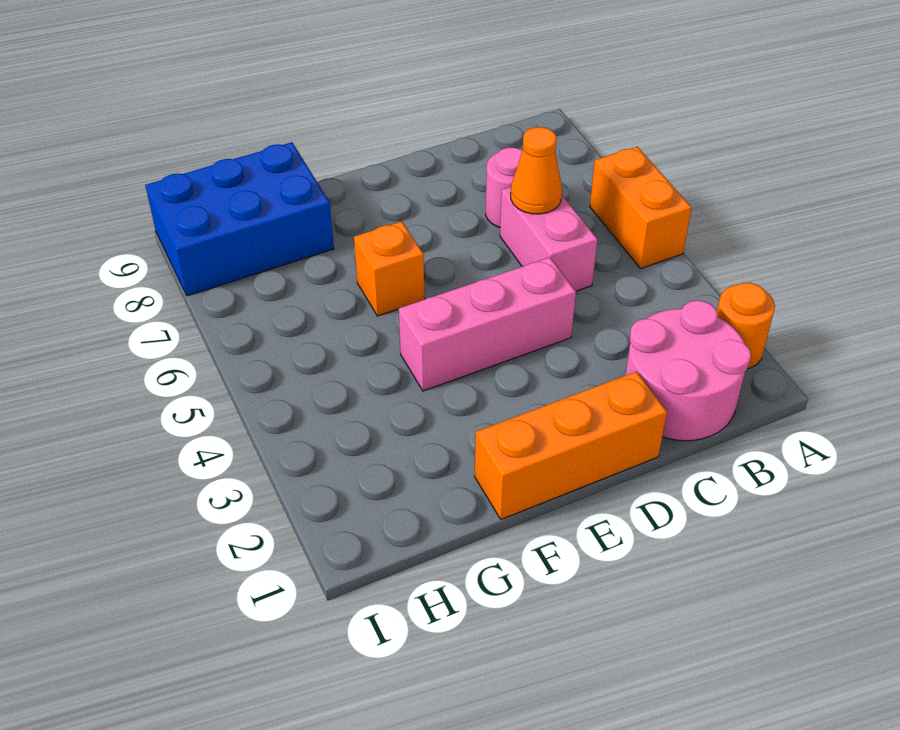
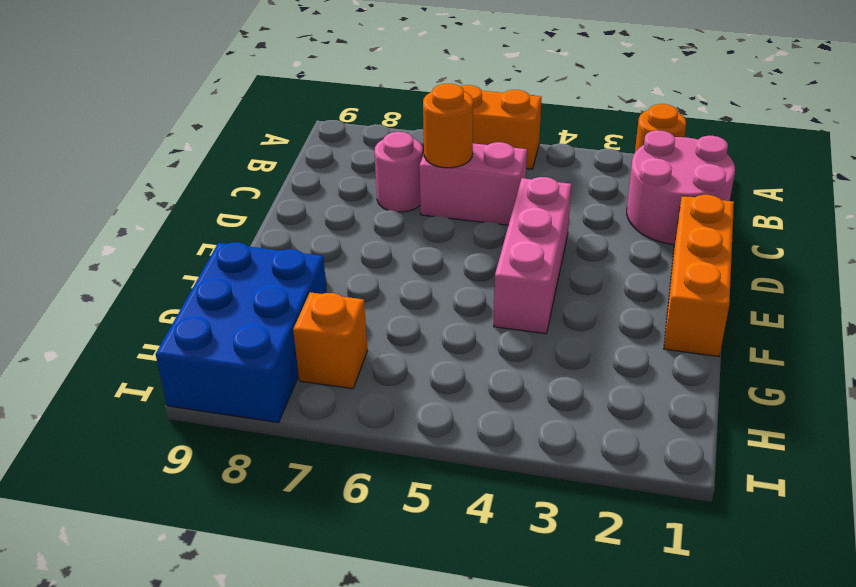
orange cone C6 level 2 -> orange round brick C6 level 2
orange brick F6 level 1 -> orange brick H7 level 1

